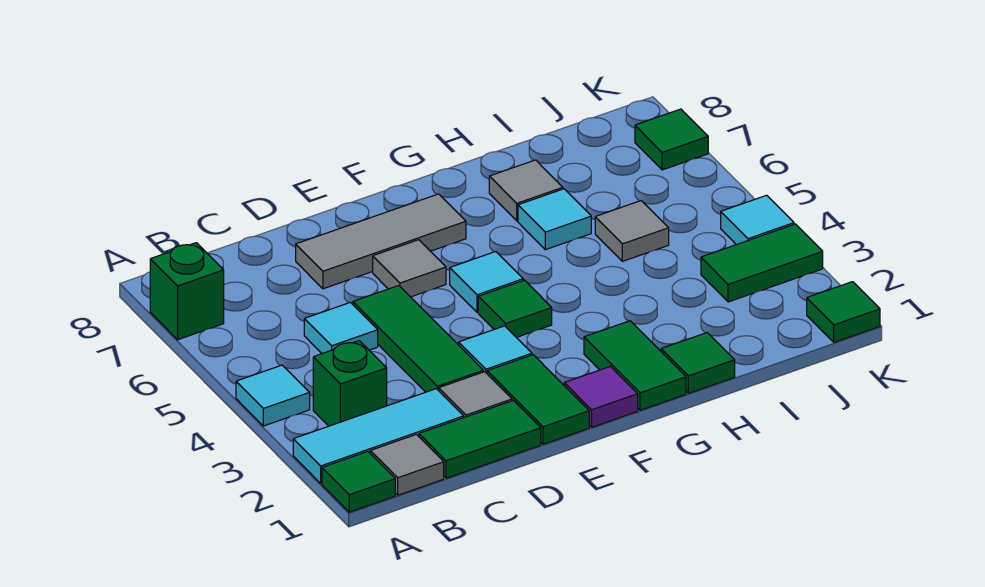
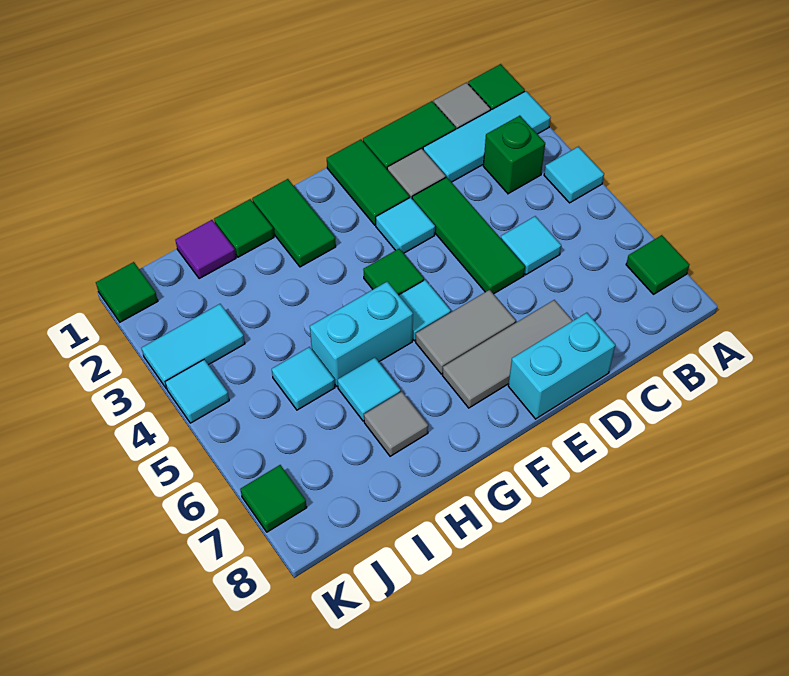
green brick A7 level 1 -> green tile A7 level 1
none -> cyan brick D8:E8 level 1
grey tile E6 level 1 -> grey tile E6:F6 level 1
purple tile F1 level 1 -> purple tile I1 level 1
none -> cyan brick G5:H5 level 1
grey tile I5 level 1 -> cyan tile I5 level 1
green tile J3:K3 level 1 -> cyan tile J3:K3 level 1

